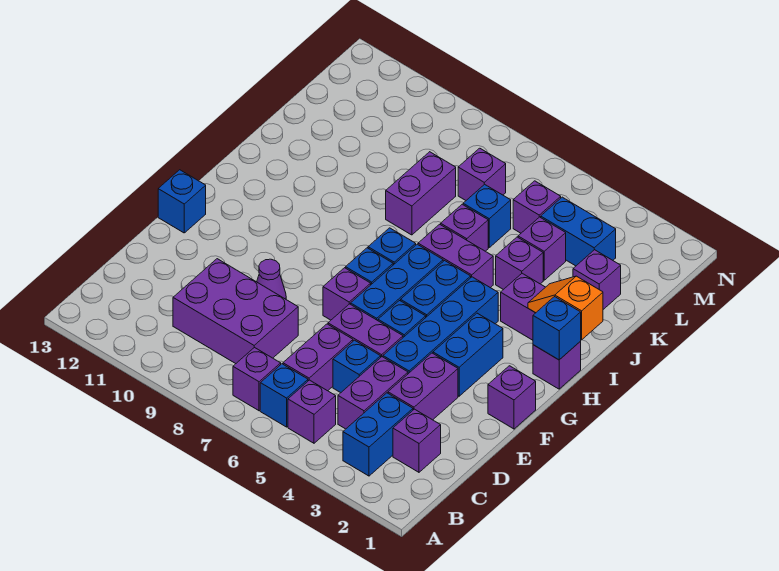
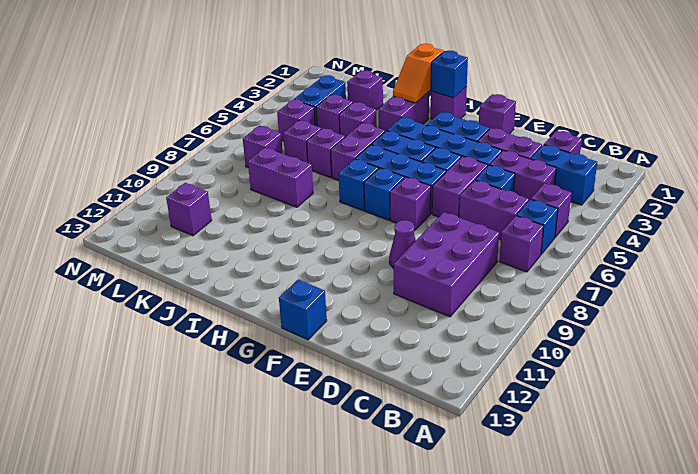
blue brick K6 level 1 -> purple brick K6 level 1
none -> purple brick L11 level 1

